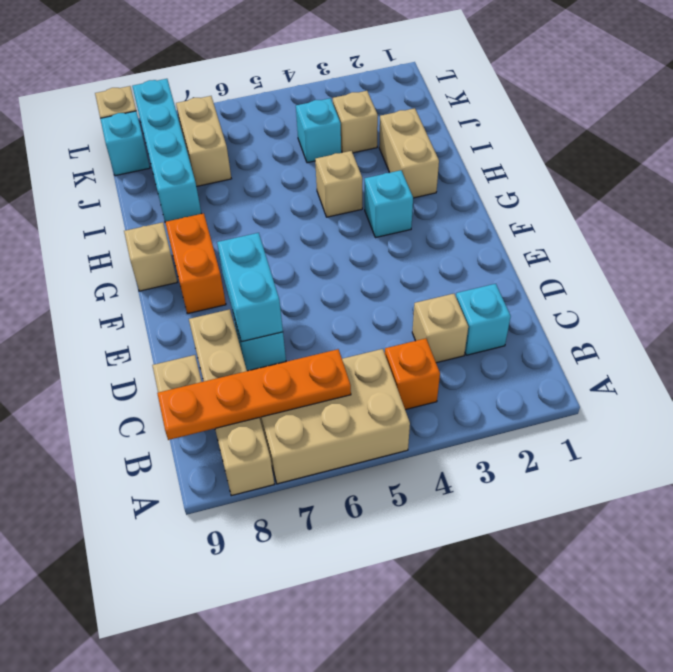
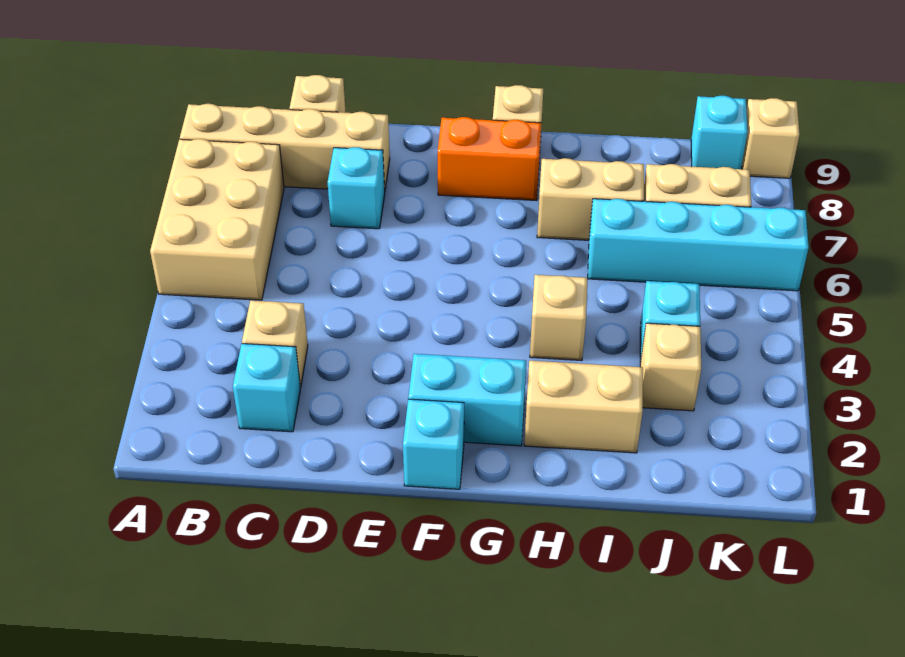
orange brick B4 level 1 -> none
orange plate B6:B9 level 2 -> none
cyan brick D7:E7 level 2 -> cyan brick F2:G2 level 1
cyan brick G3 level 1 -> cyan brick F1 level 1
none -> tan brick H7:I7 level 1
cyan brick I8:L8 level 1 -> cyan brick I6:L6 level 1

